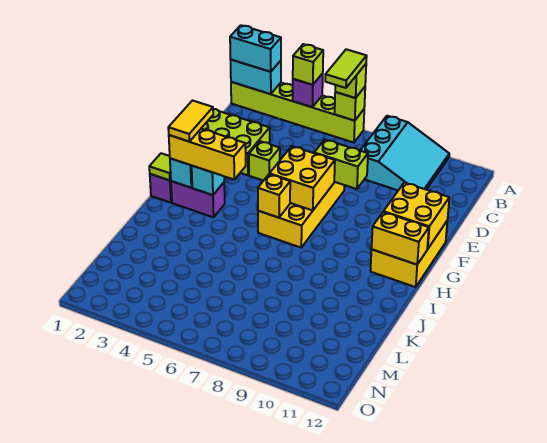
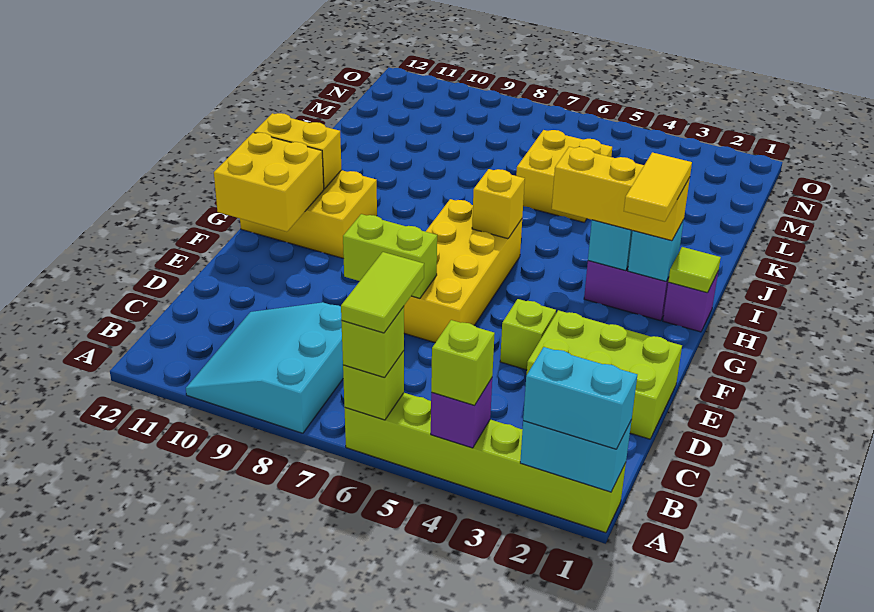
yellow brick F6:G7 level 2 -> yellow brick K5:L6 level 1
yellow brick F11:H12 level 1 -> yellow brick G10:H12 level 1

